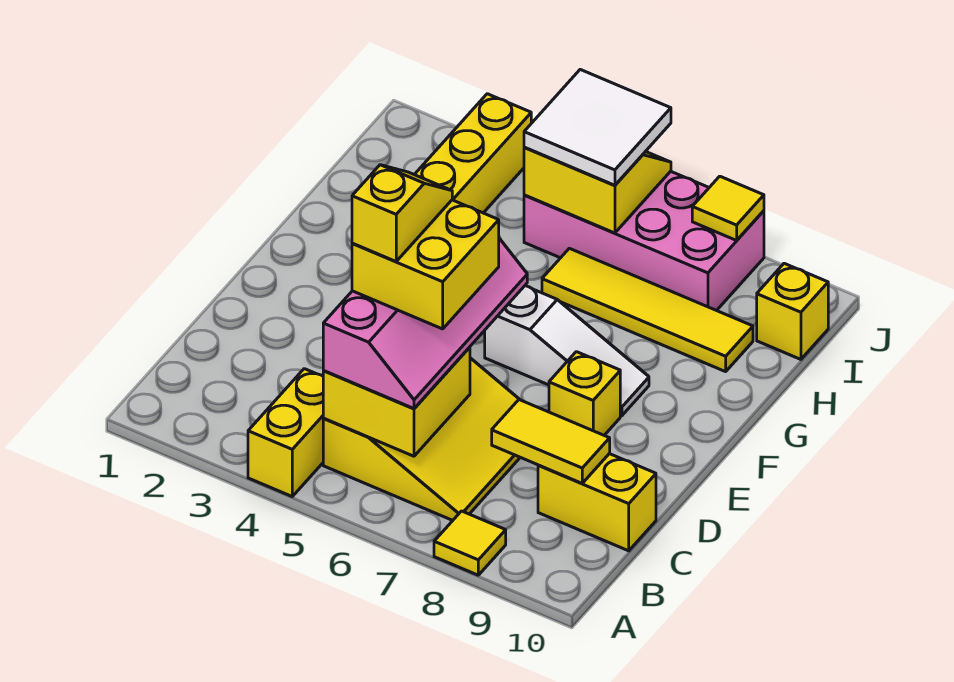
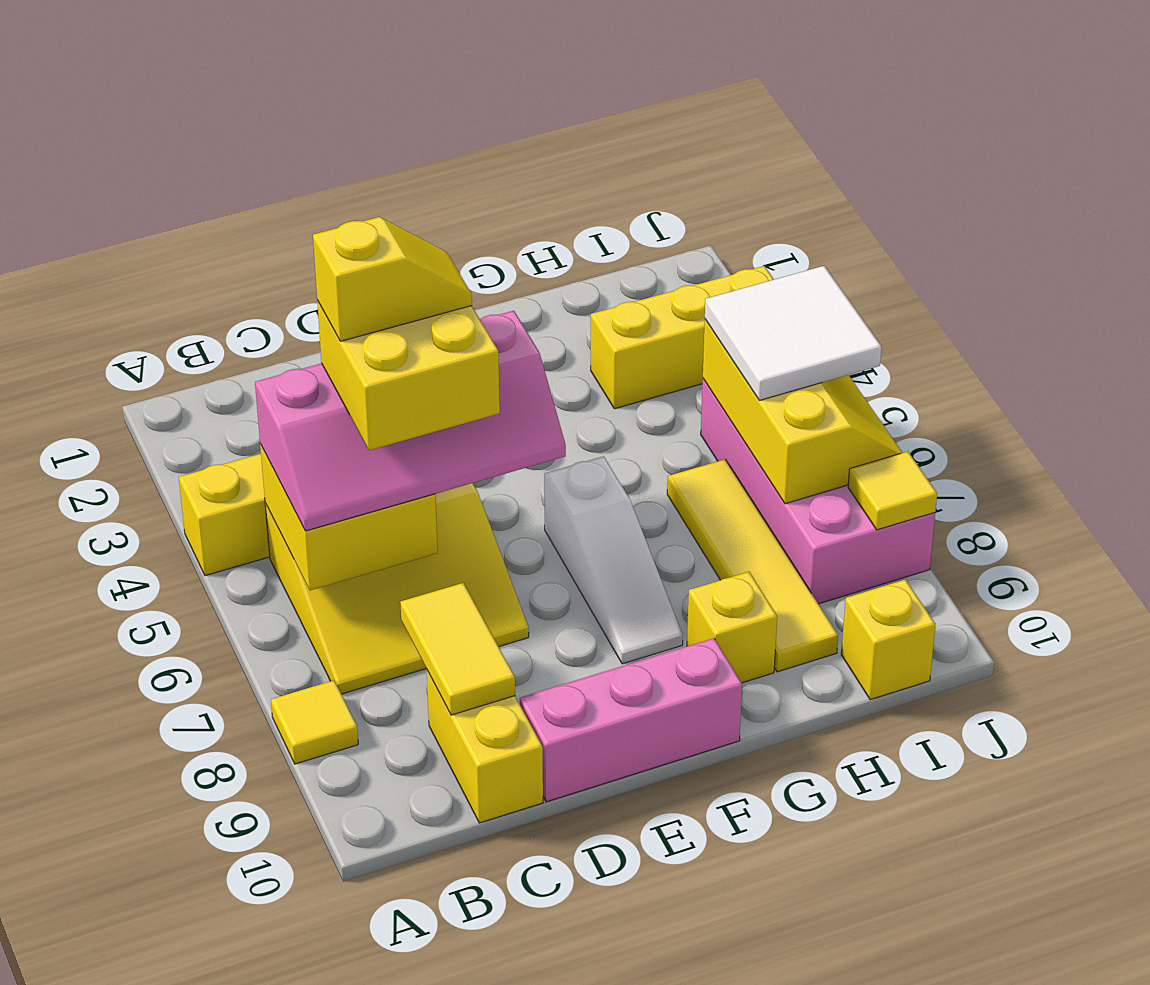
none -> pink brick D10:F10 level 1
yellow brick E8 level 1 -> yellow brick G9 level 1
yellow slope I5:J6 level 2 top I -> yellow slope I5:J7 level 2 top I

